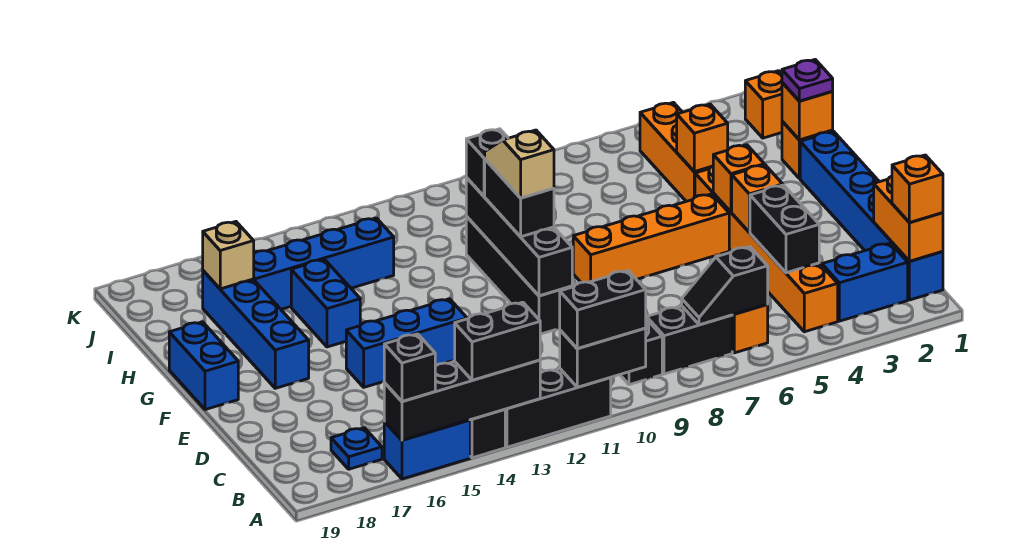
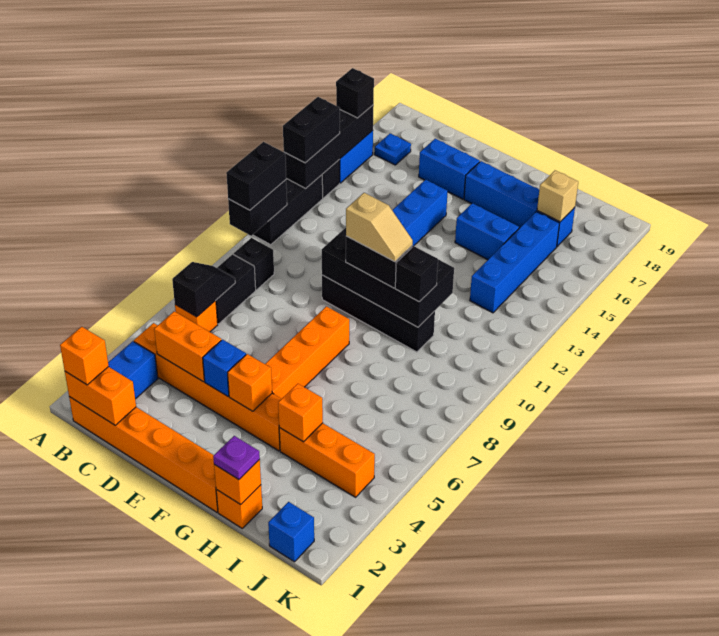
blue brick B1:G1 level 1 -> orange brick B1:G1 level 1
black brick C4:D4 level 2 -> orange brick C4:D4 level 2
orange brick E4 level 2 -> blue brick E4 level 2
black brick E10:H10 level 2 -> black brick E10:H11 level 2
blue brick F19:G19 level 1 -> blue brick D17:E17 level 1
orange brick J1 level 1 -> blue brick J1 level 1

